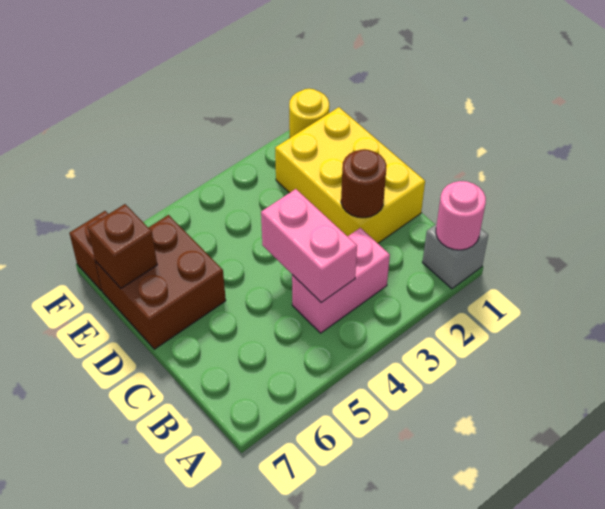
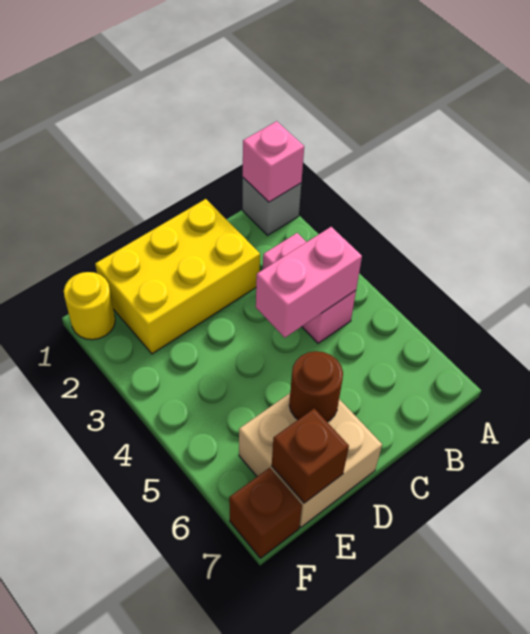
pink round brick A1 level 2 -> pink brick A1 level 2
brown round brick C2 level 2 -> brown round brick D6 level 2
brown brick D6:E7 level 1 -> tan brick D6:E7 level 1

